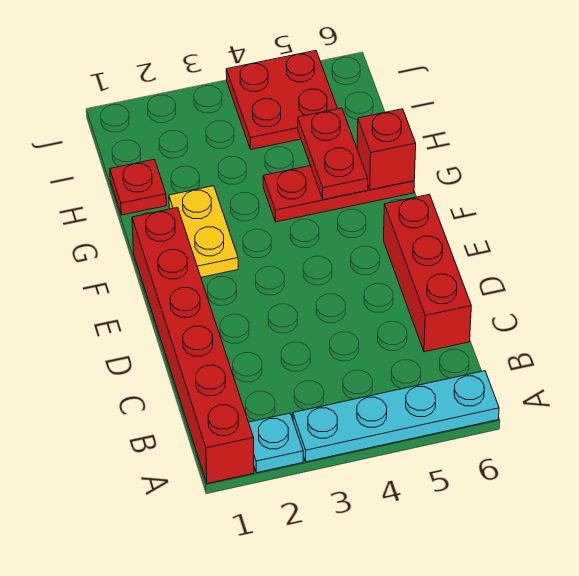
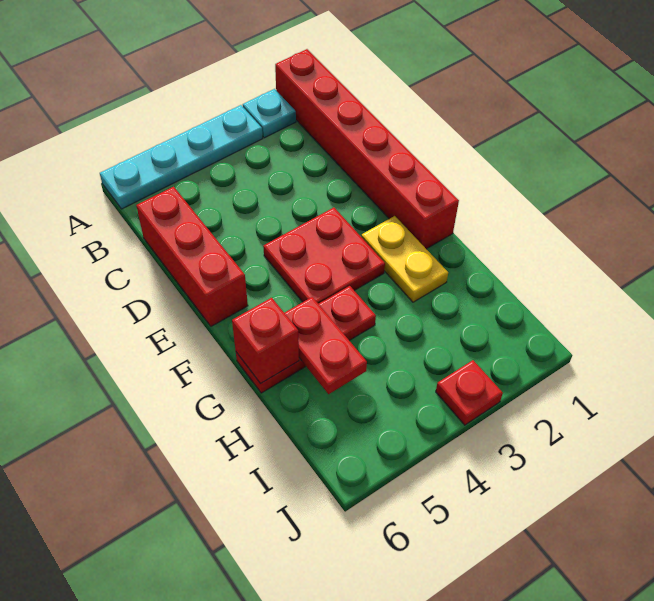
red plate H1 level 1 -> red plate J3 level 1
red plate I4:J5 level 1 -> red plate E3:F4 level 1

